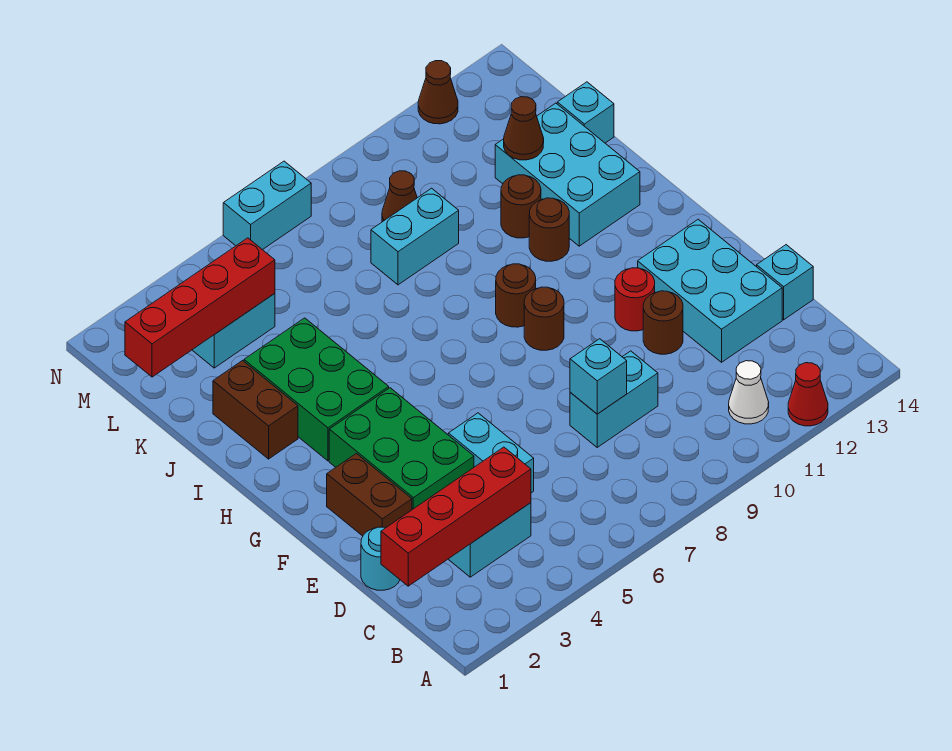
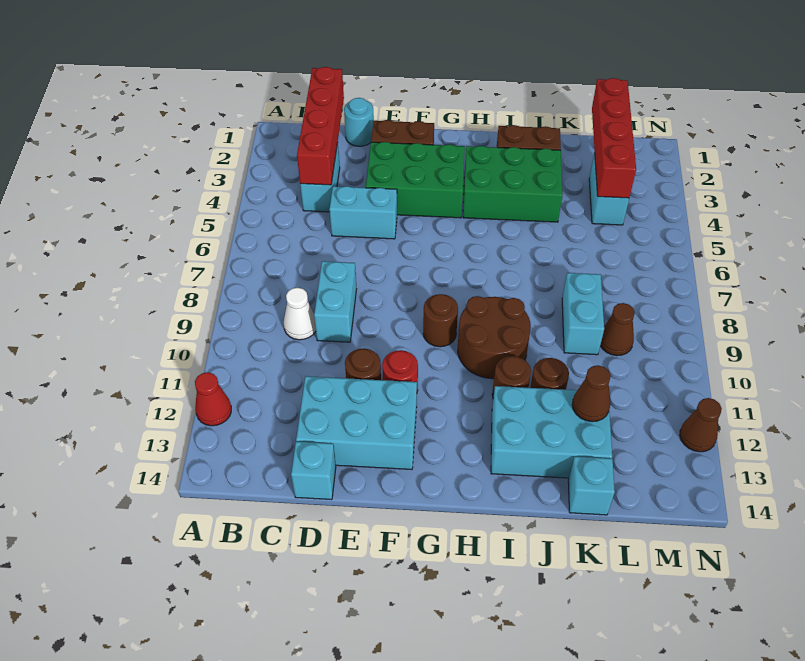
white cone B11 level 1 -> white cone C9 level 1
cyan brick D8 level 2 -> none
brown round brick H9 level 1 -> brown round brick H9:I10 level 1
cyan brick N6:N7 level 1 -> none

